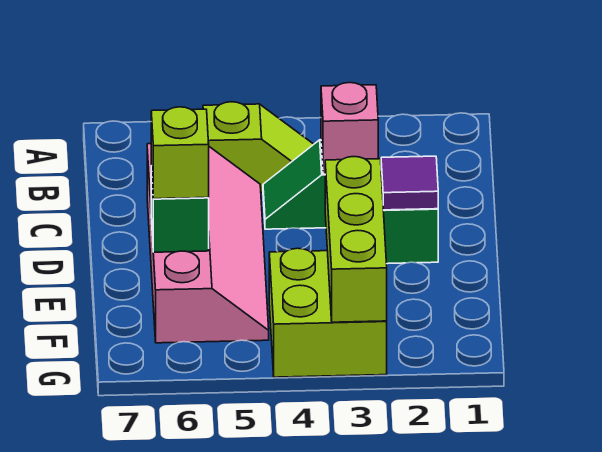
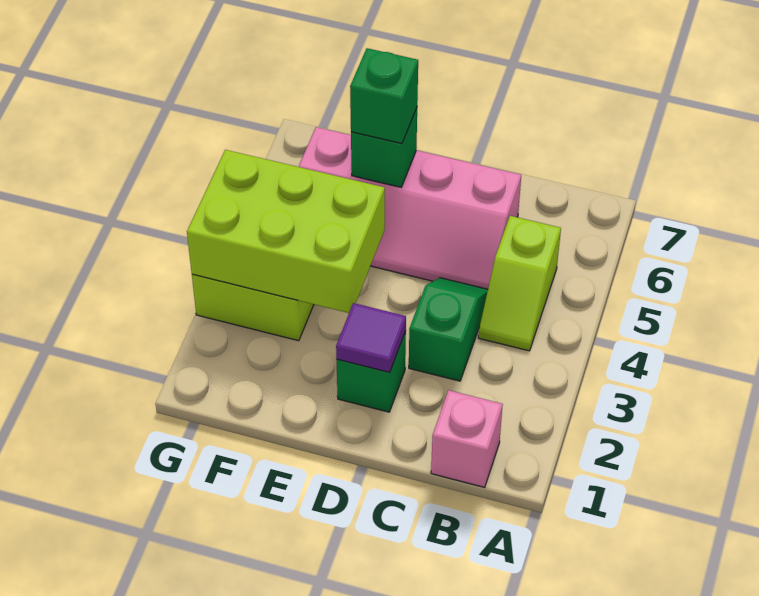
pink brick C3 level 2 -> pink brick B1 level 1
lime brick E3:G3 level 2 -> lime brick E3:G4 level 2
lime brick E6 level 3 -> green brick E6 level 3

